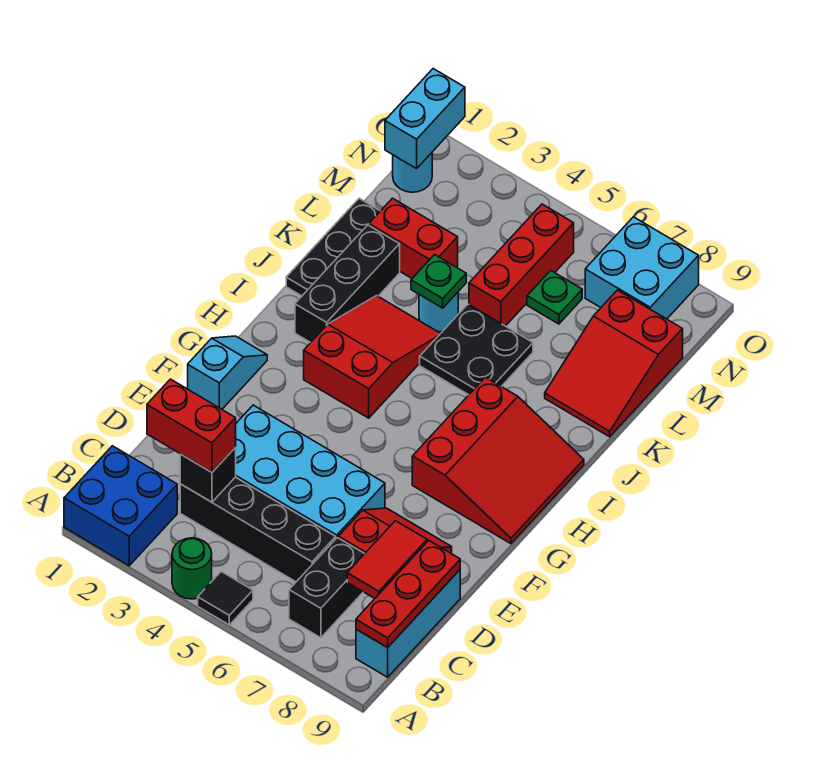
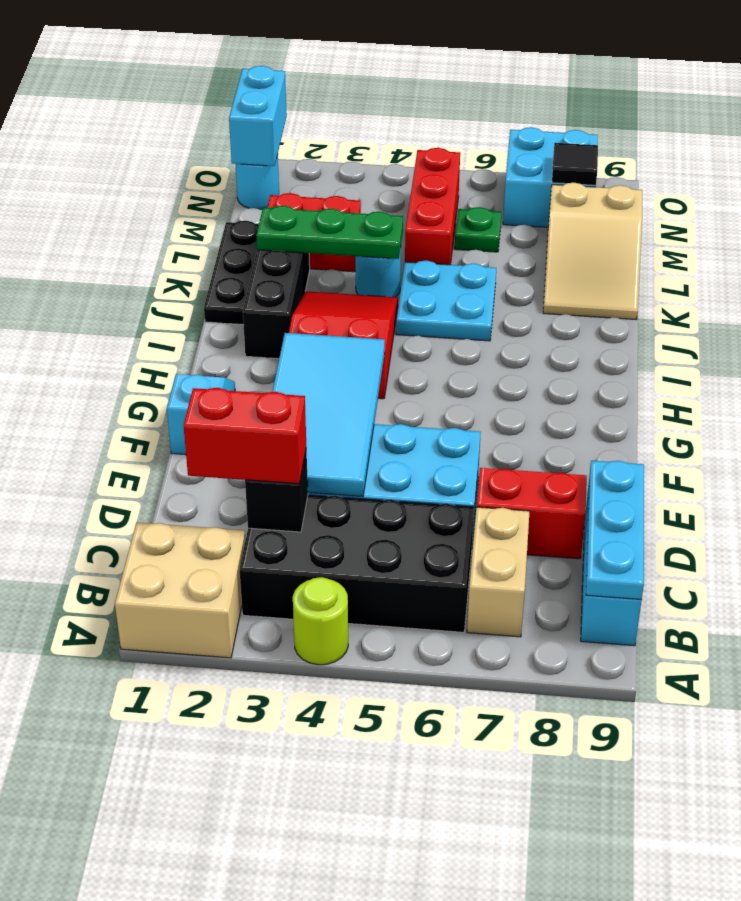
blue brick A1:B2 level 1 -> tan brick A1:B2 level 1
green round brick A4 level 1 -> lime round brick A4 level 1
black tile A5 level 1 -> black tile N8 level 2
black brick B7:C7 level 1 -> tan brick B7:C7 level 1
red plate B9:D9 level 2 -> cyan plate B9:D9 level 2
black brick C3:C6 level 1 -> black brick B3:C6 level 1
red tile C8:D8 level 2 -> none
none -> cyan tile D3:G4 level 2
red slope G7:I9 level 1 top 7 -> none
black plate J5:K6 level 1 -> cyan plate J5:K6 level 1
green plate K4 level 2 -> green plate K2:K4 level 2
red slope K8:M9 level 1 top M -> tan slope K8:M9 level 1 top M

